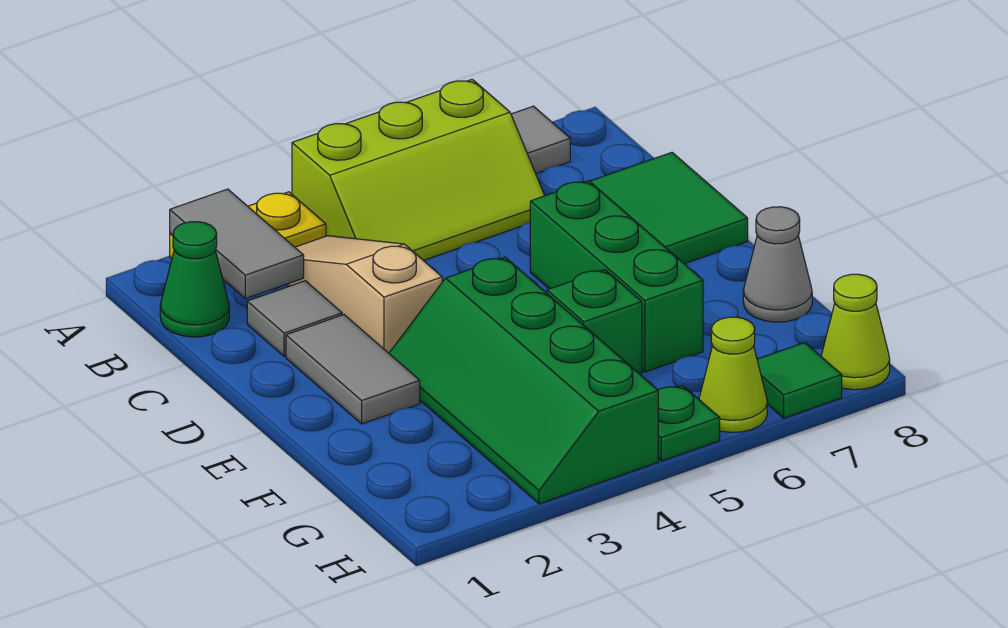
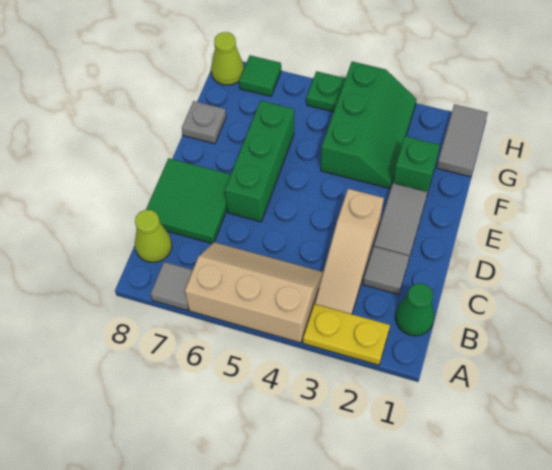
grey tile A2:B2 level 2 -> grey tile G1:H1 level 1
lime slope A4:B6 level 1 top A -> tan slope A4:B6 level 1 top A
green slope E3:H4 level 1 top 4 -> green slope F3:H4 level 1 top 4
green brick F5 level 1 -> green brick F2 level 1
grey cone F8 level 1 -> grey plate F8 level 1
lime cone H6 level 1 -> lime cone B8 level 1

